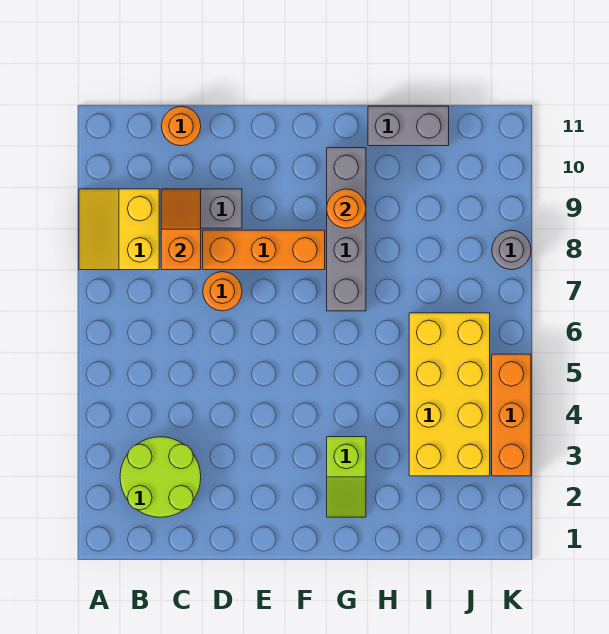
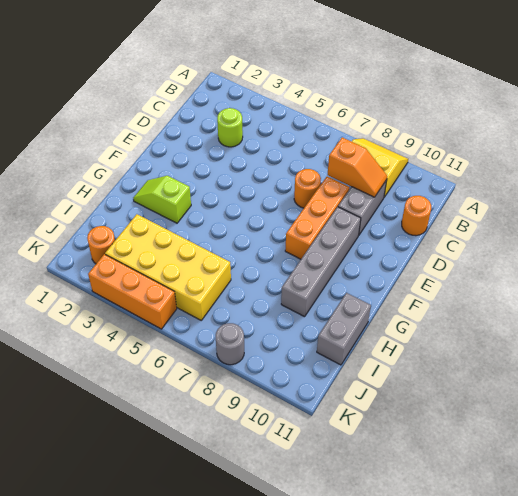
lime round brick B2:C3 level 1 -> lime round brick C3 level 1
grey brick G7:G10 level 1 -> grey brick E9:H9 level 1
orange round brick G9 level 2 -> orange round brick J2 level 1

